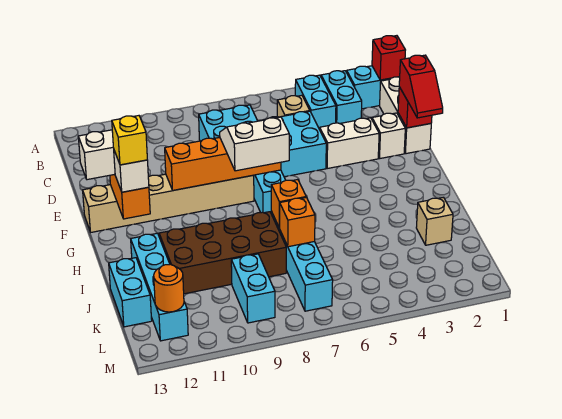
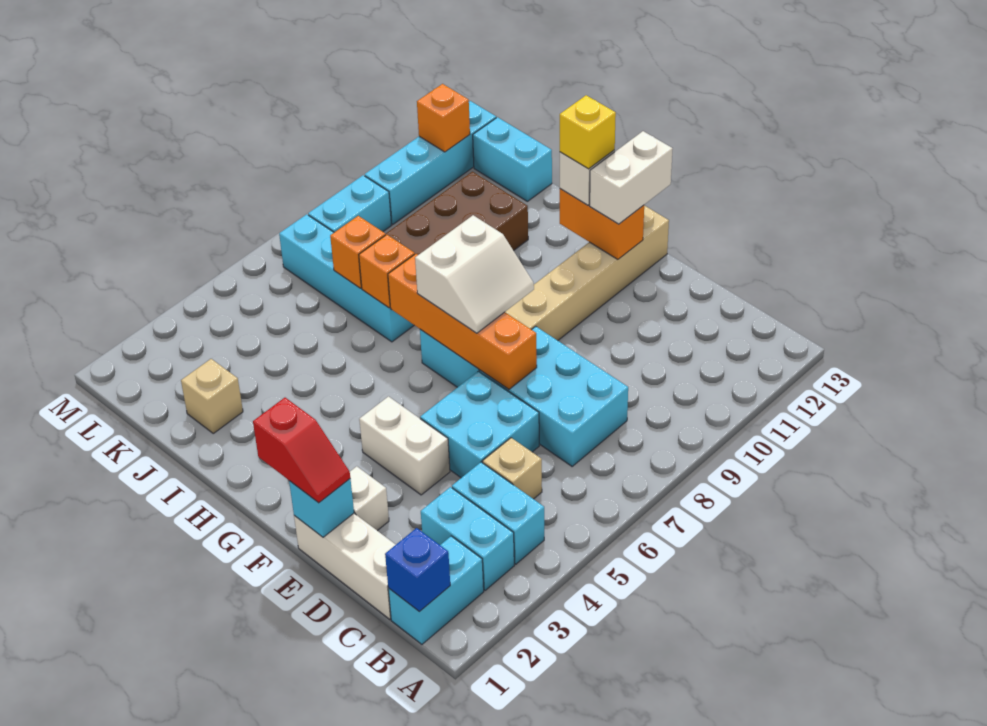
red brick B1 level 2 -> blue brick B1 level 2
red brick E1 level 2 -> cyan brick E1 level 2
red slope E1:F1 level 3 top E -> red slope E1:F1 level 3 top F
white brick E3:E4 level 1 -> white brick E4:F4 level 1
orange brick F7:F10 level 2 -> orange brick E7:H7 level 2
cyan brick I12:L12 level 1 -> cyan brick L10:L13 level 1
cyan brick K9:L9 level 1 -> cyan brick L8:L9 level 1
orange round brick L12 level 2 -> orange brick L12 level 2

